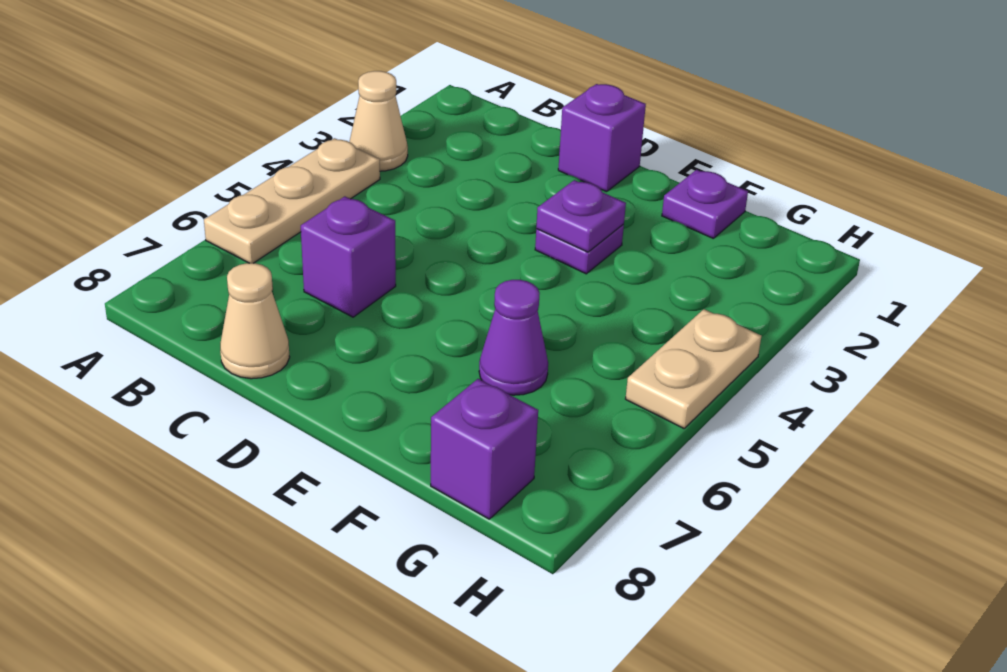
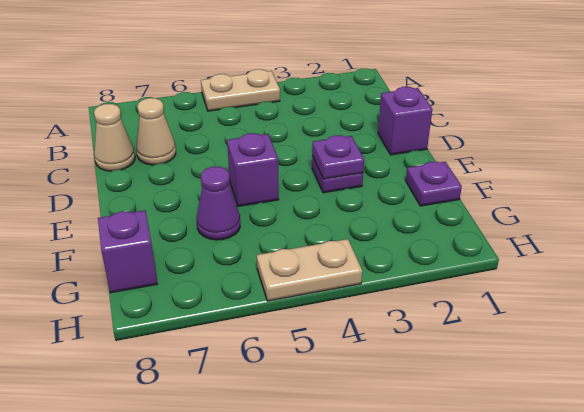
tan cone A3 level 1 -> tan cone C7 level 1
tan plate A4:A6 level 1 -> tan plate A4:A5 level 1
purple brick C6 level 1 -> purple brick E5 level 1

